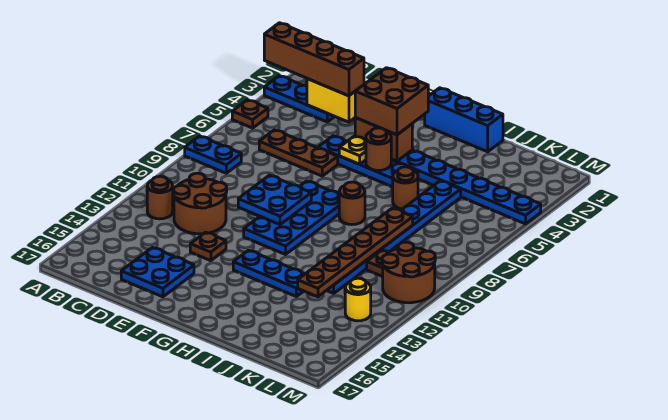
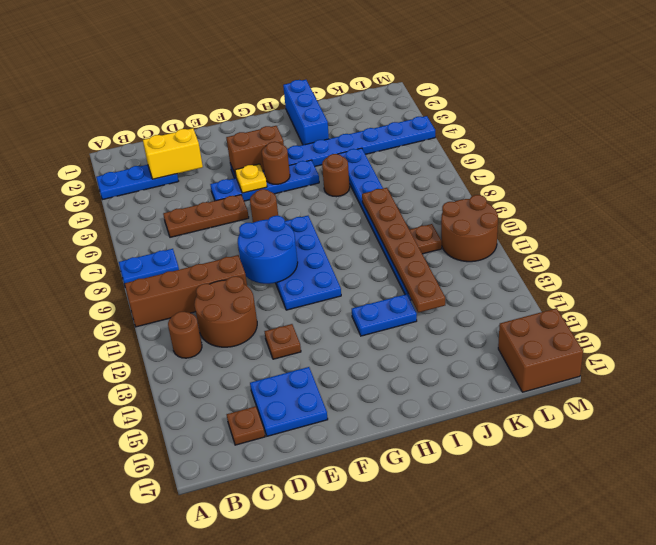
brown brick A3:D3 level 3 -> brown brick A10:D10 level 1
brown plate A5 level 1 -> brown plate C16 level 1
blue plate E9:F10 level 2 -> blue round brick E9:F10 level 2
brown brick F3:G4 level 3 -> brown brick L16:M17 level 1
blue brick G1:I1 level 1 -> blue brick I1:I3 level 1
blue plate G13:I13 level 1 -> blue plate H13:I13 level 1
brown round brick H8 level 1 -> brown round brick F7 level 1
yellow round brick L13 level 1 -> none

